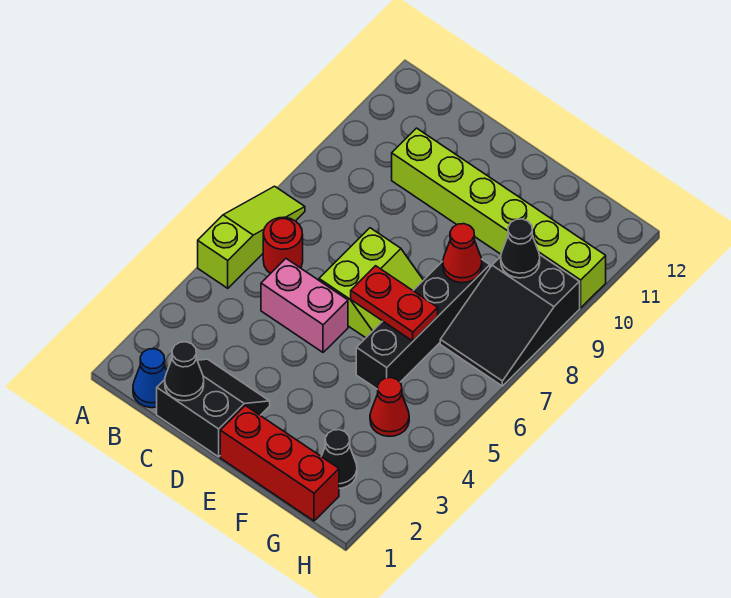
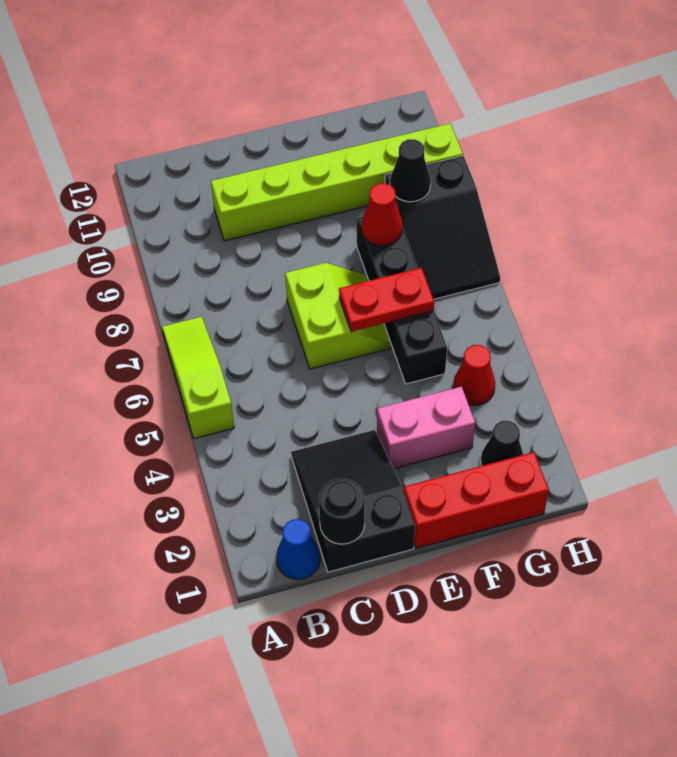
red round brick B6 level 1 -> none
black slope C1:D2 level 1 top 1 -> black slope C1:D3 level 1 top 1
black cone C1 level 2 -> black round brick C1 level 2
pink brick C5:D5 level 1 -> pink brick E3:F3 level 1

